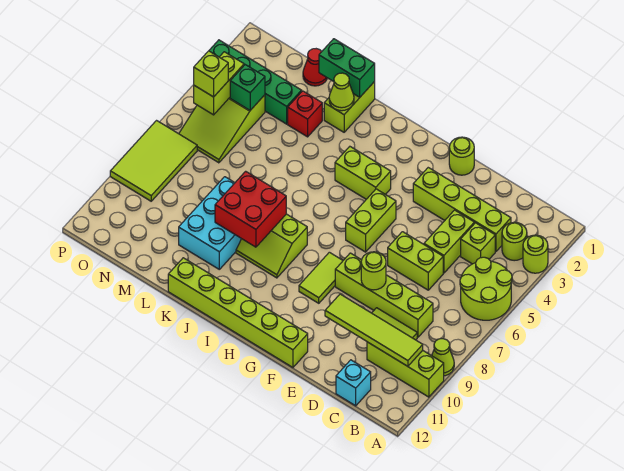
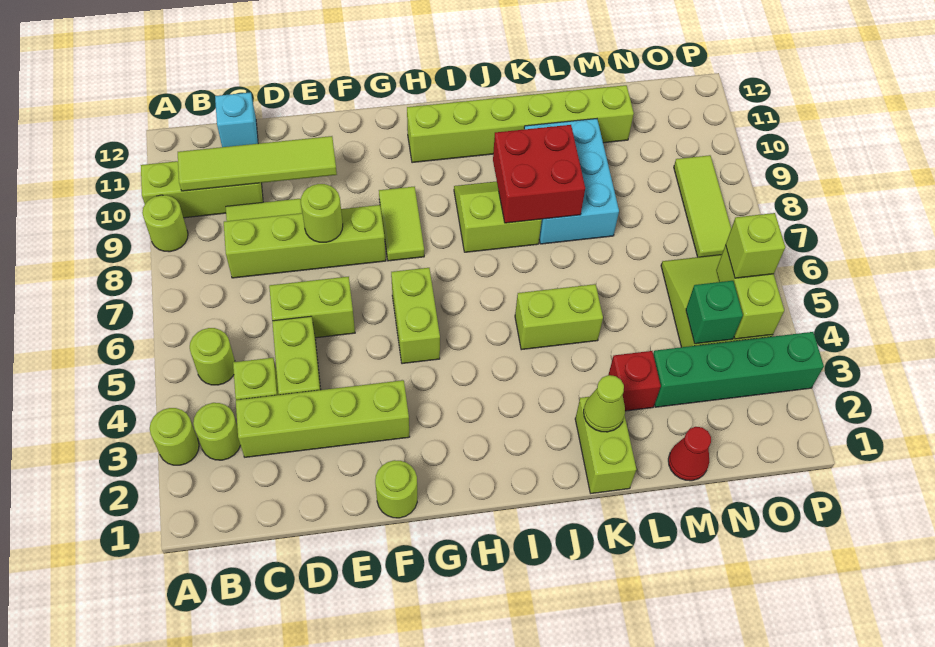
lime round brick A5:B6 level 1 -> lime round brick B5 level 1
lime cone A9 level 1 -> lime round brick A9 level 1
lime brick F12:K12 level 1 -> lime brick H11:M11 level 1
lime brick H4:I4 level 1 -> lime brick J5:K5 level 1
green brick K1:L1 level 2 -> none
lime tile O7:P9 level 1 -> lime tile O7:O9 level 1

